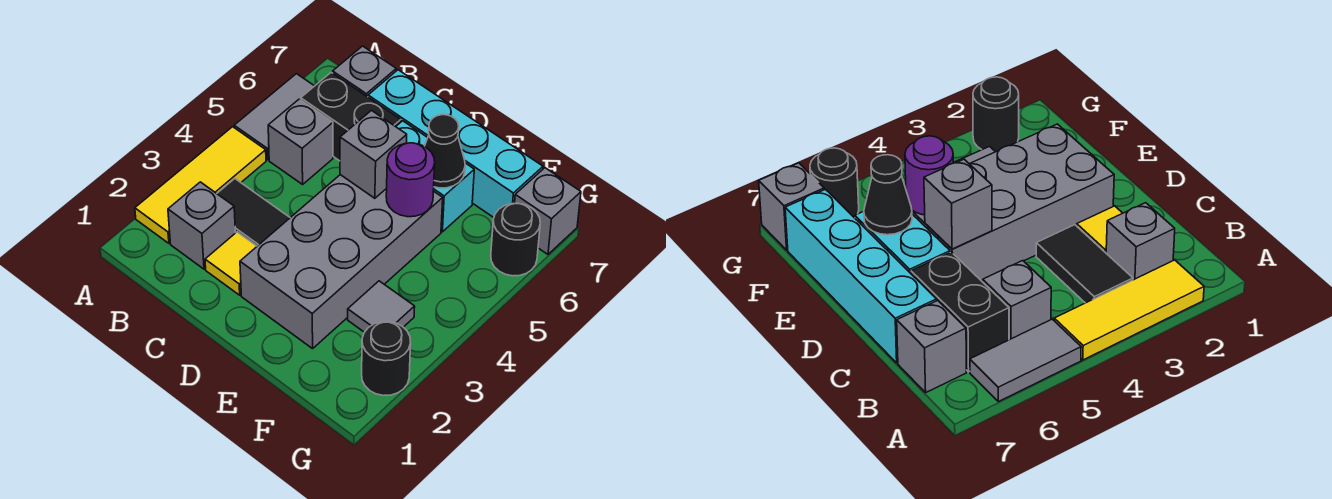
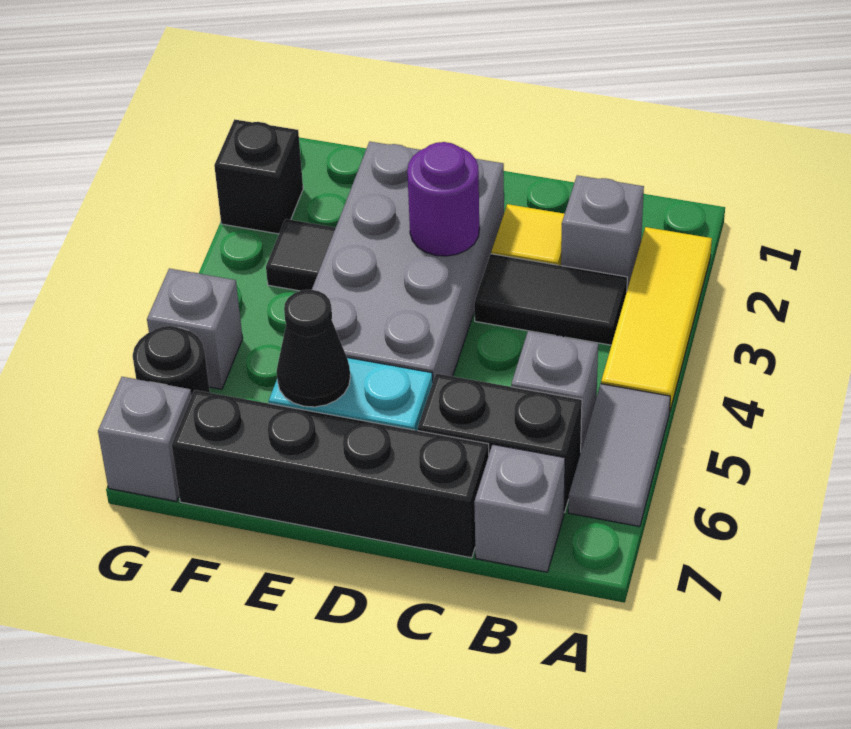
cyan brick C7:F7 level 1 -> black brick C7:F7 level 1
grey brick D5 level 2 -> grey brick G5 level 1
purple round brick E5 level 2 -> purple round brick D3 level 2
grey tile F3 level 1 -> black tile F3 level 1
black round brick G2 level 1 -> black brick G2 level 1

